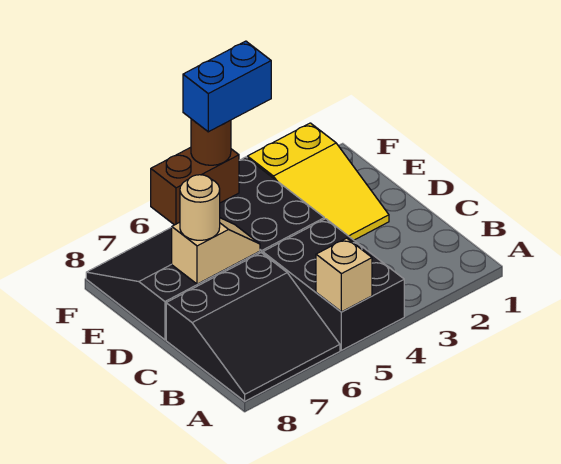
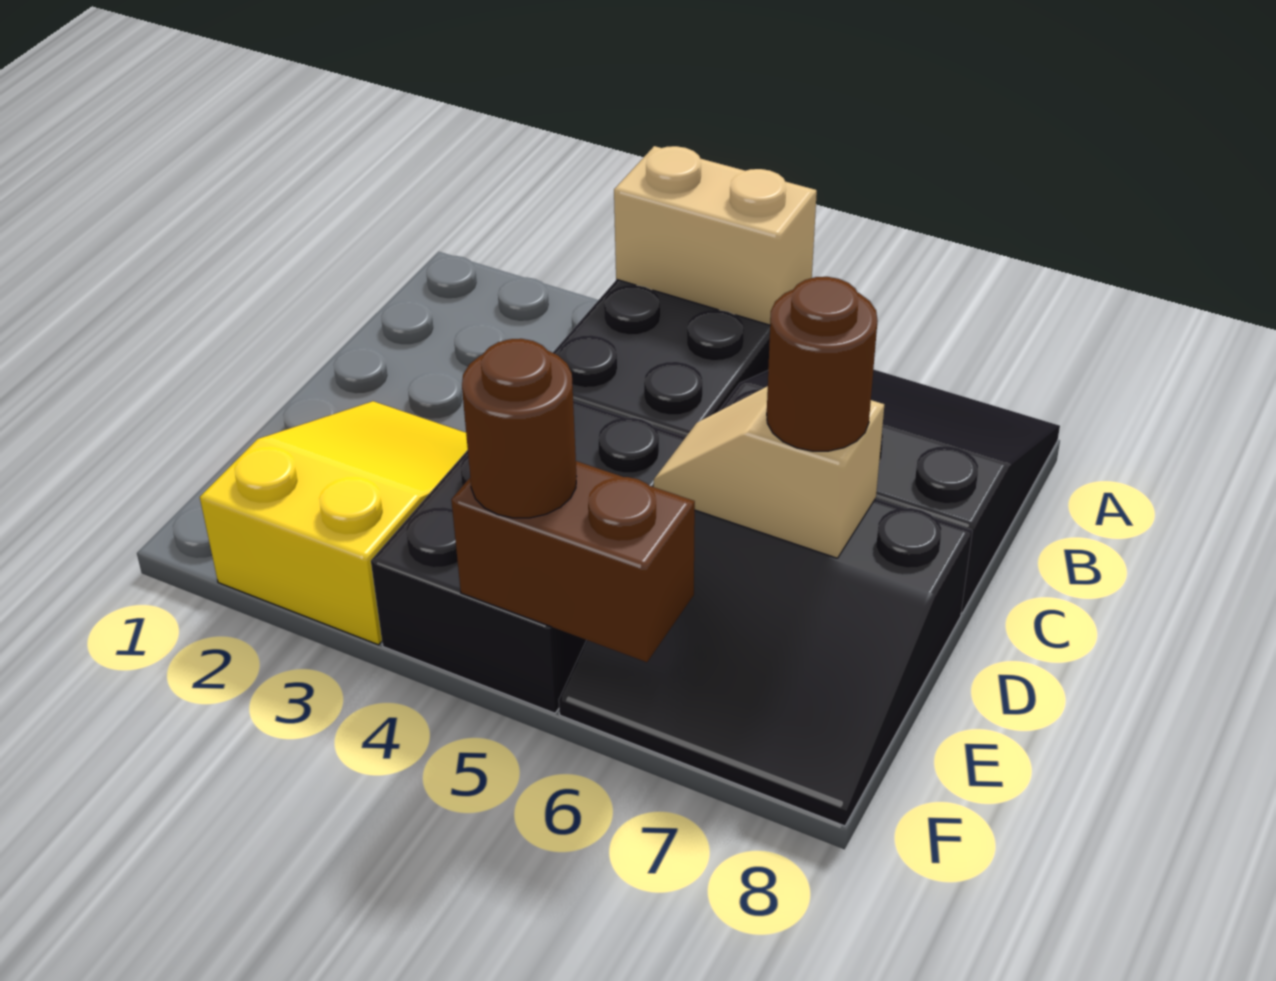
tan brick A5 level 2 -> tan brick A4:A5 level 2
tan round brick D7 level 3 -> brown round brick D7 level 3
blue brick F4:F5 level 4 -> none

